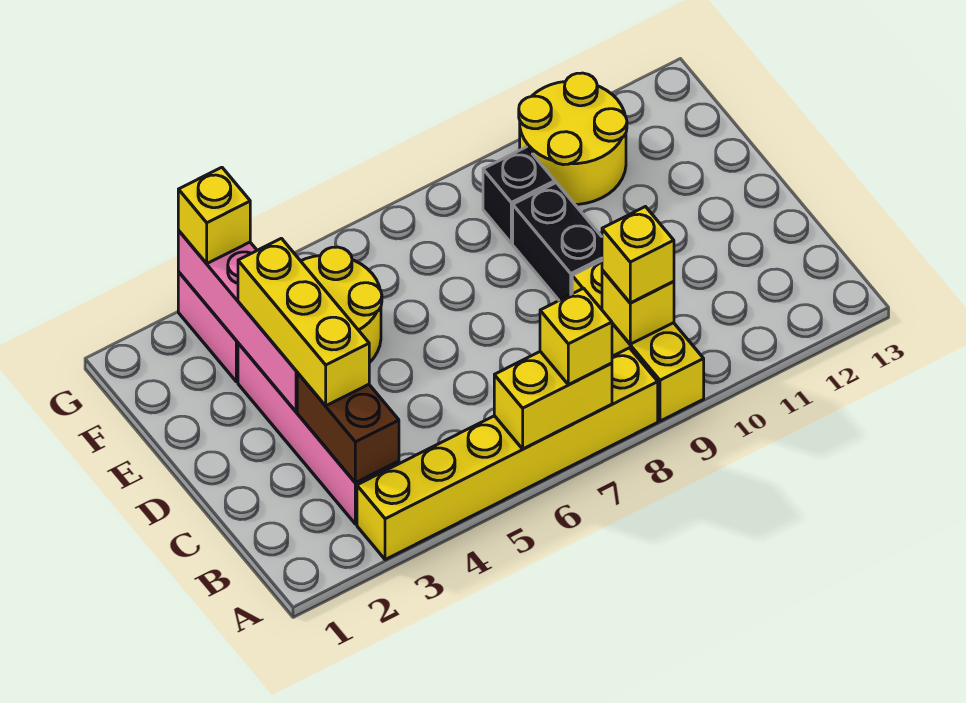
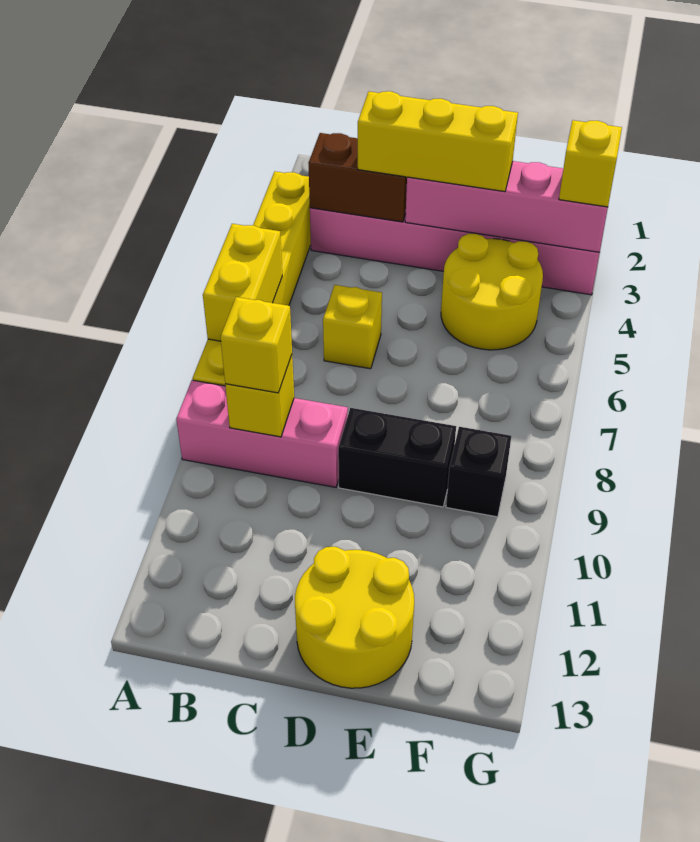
yellow brick A7 level 3 -> yellow brick C6 level 1
yellow brick A9:C9 level 1 -> pink brick A9:C9 level 1
yellow round brick F10:G11 level 1 -> yellow round brick D12:E13 level 1

